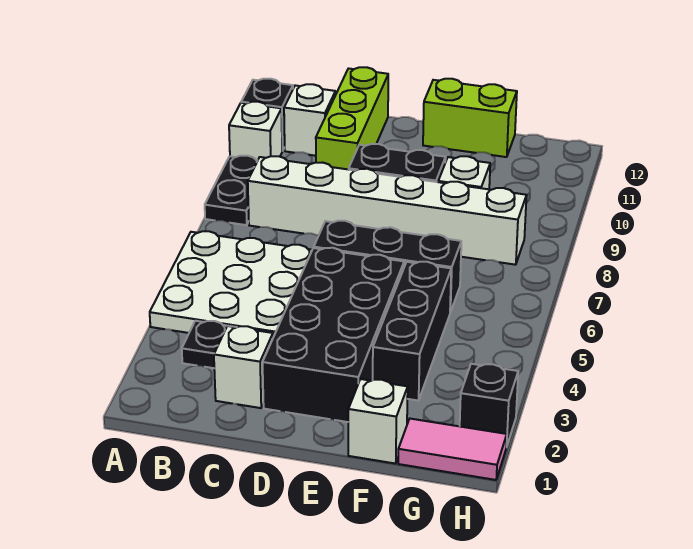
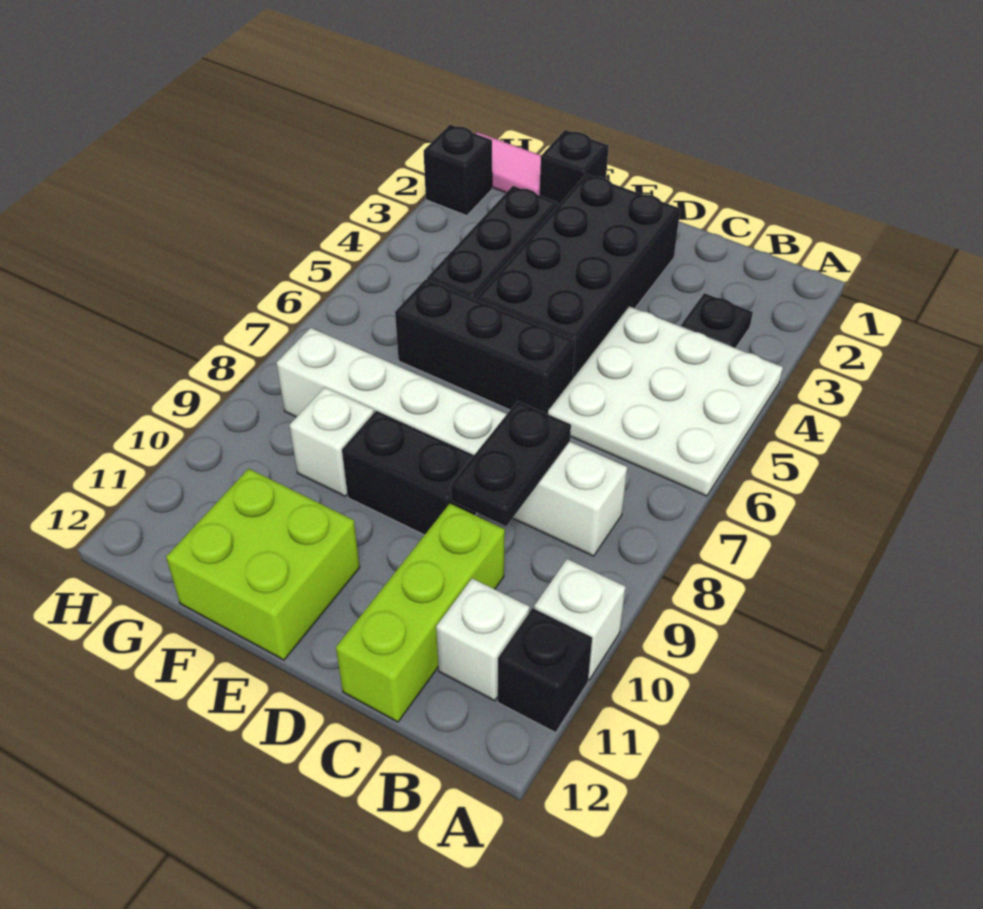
black plate A8:A9 level 1 -> black plate C8:C9 level 2
white brick C2 level 1 -> none
lime brick E12:F12 level 1 -> lime brick E11:F12 level 1
white brick F1 level 1 -> black brick F1 level 1

